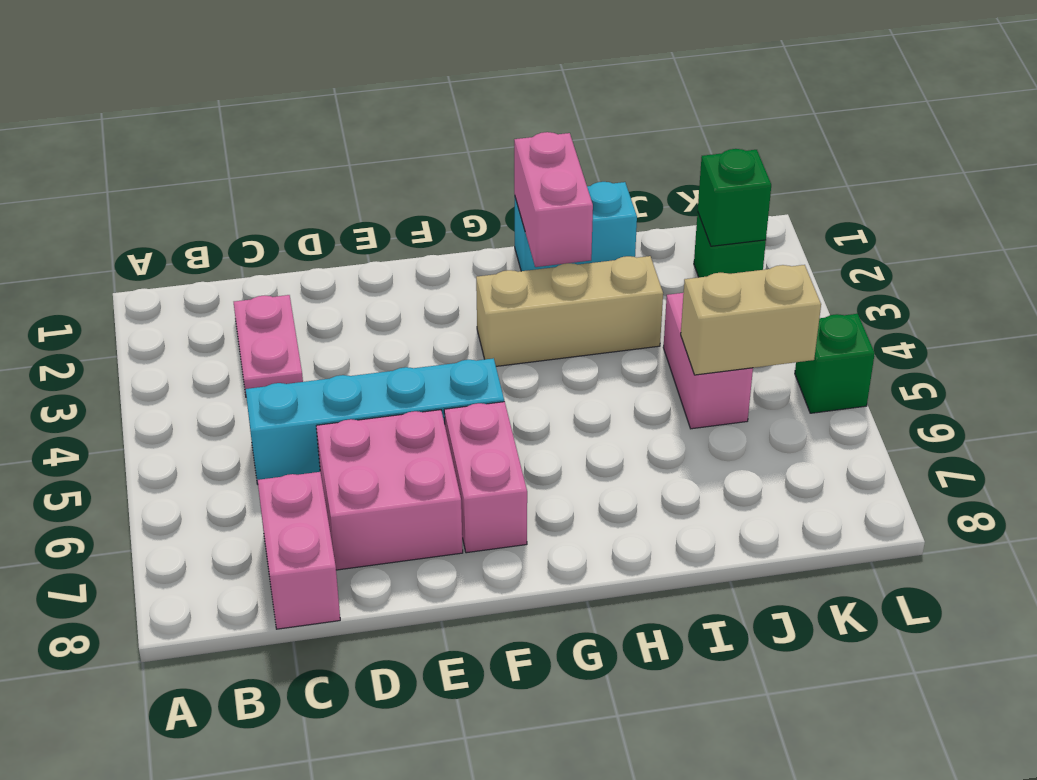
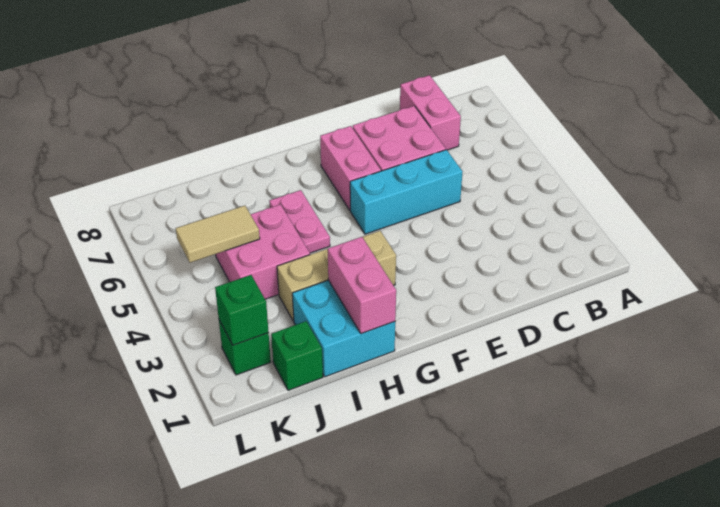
pink plate C2:C3 level 1 -> pink plate H5:H6 level 1
cyan brick C5:F5 level 1 -> cyan brick D5:F5 level 1
cyan brick H1:I1 level 1 -> cyan brick H1:I2 level 1
pink brick J4:J5 level 1 -> pink brick I4:J5 level 1
tan brick J5:K5 level 2 -> tan tile J5:K5 level 2
green brick L5 level 1 -> green brick J1 level 1

